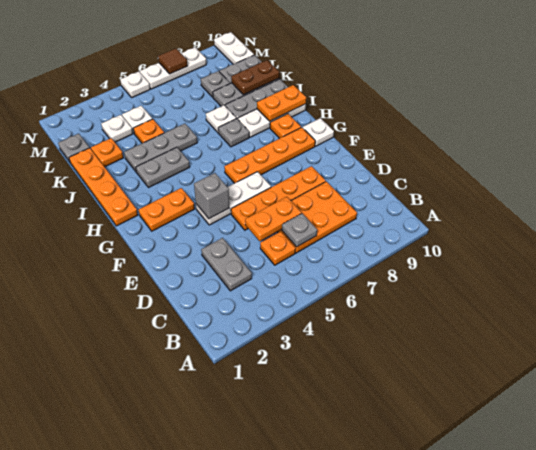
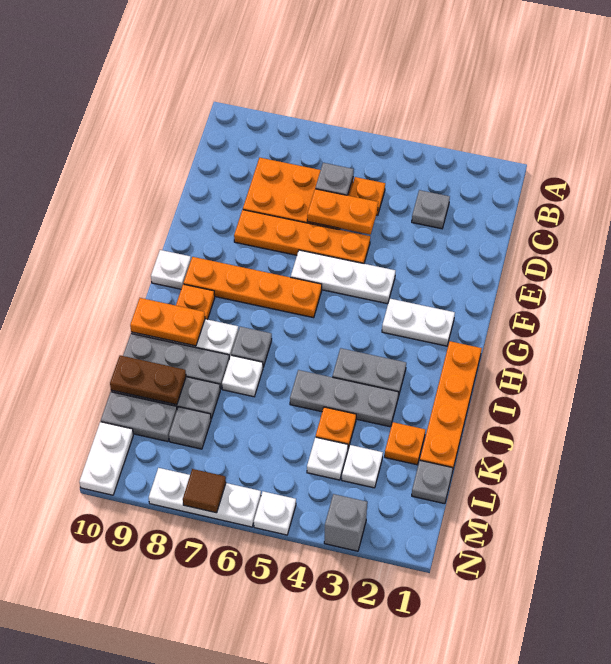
grey plate C3:D3 level 1 -> grey plate C3 level 1
grey brick F4 level 2 -> grey brick N3 level 1
orange plate G2:G3 level 1 -> white plate G2:G3 level 1

